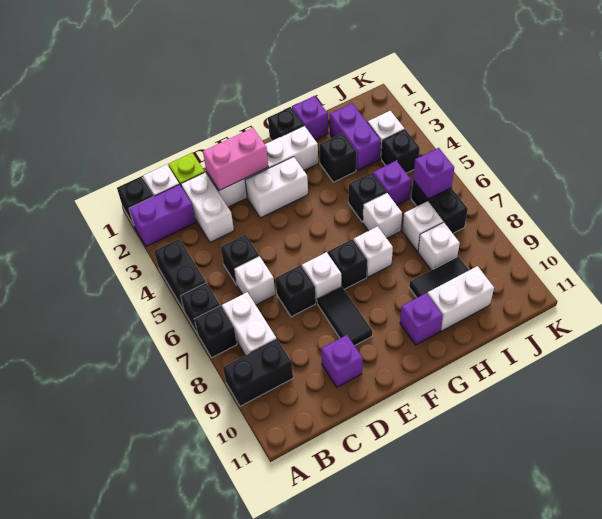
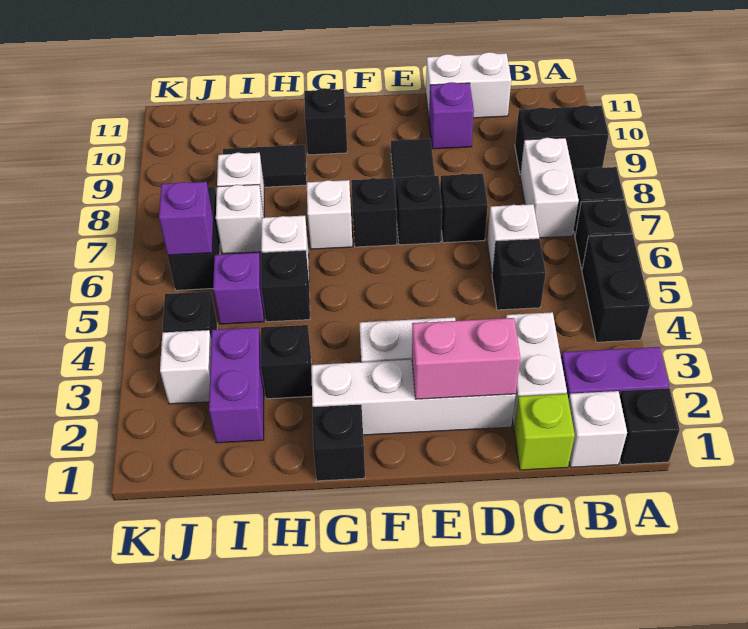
white brick E7 level 1 -> black brick E7 level 1
purple brick G10 level 1 -> black brick G10 level 1
purple brick H1 level 1 -> none
white brick H10:I10 level 1 -> white brick C11:D11 level 1

